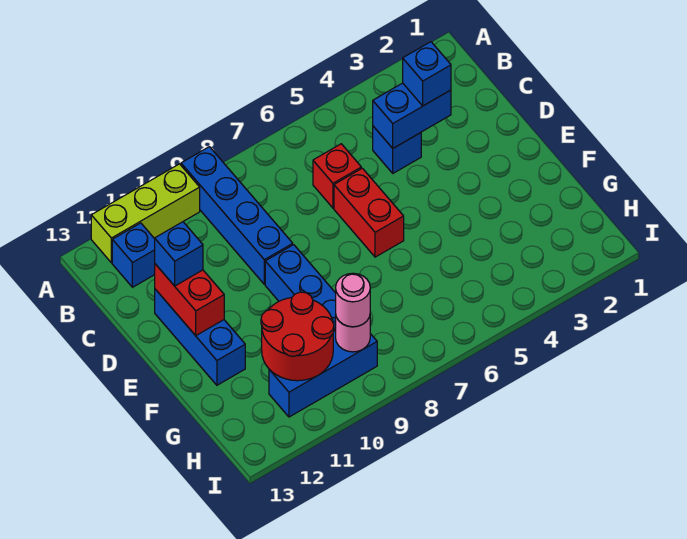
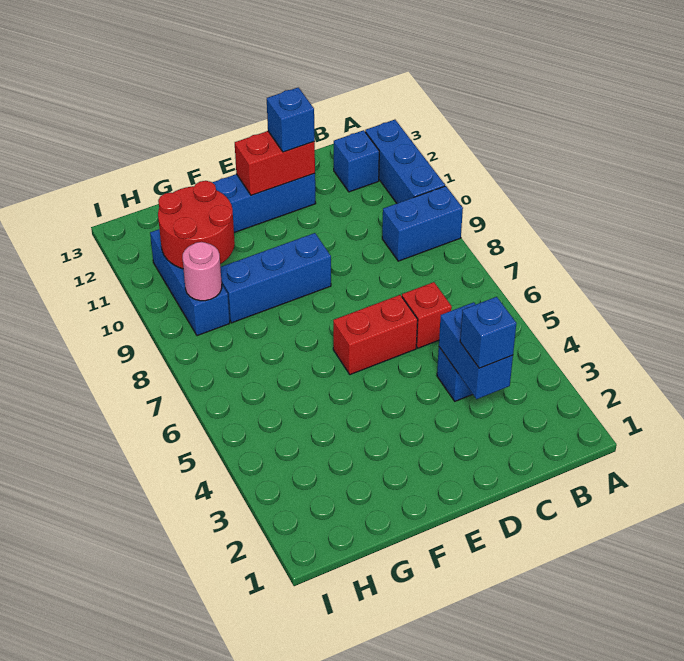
blue brick A9:D9 level 1 -> blue brick A9:B9 level 1
lime brick A10:A12 level 1 -> blue brick A10:A12 level 1
pink round brick H9 level 3 -> none

